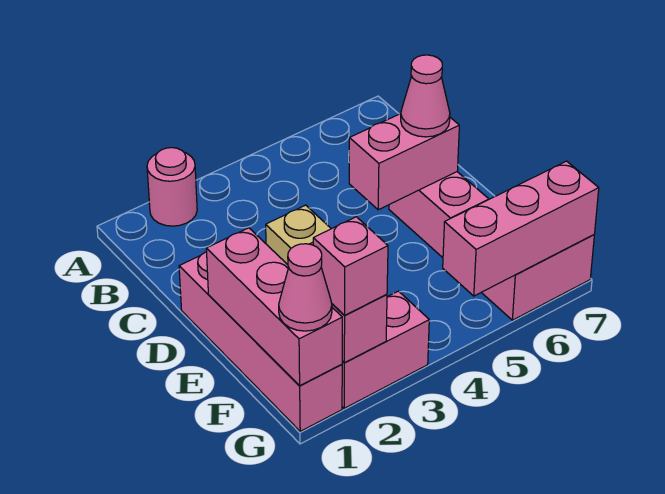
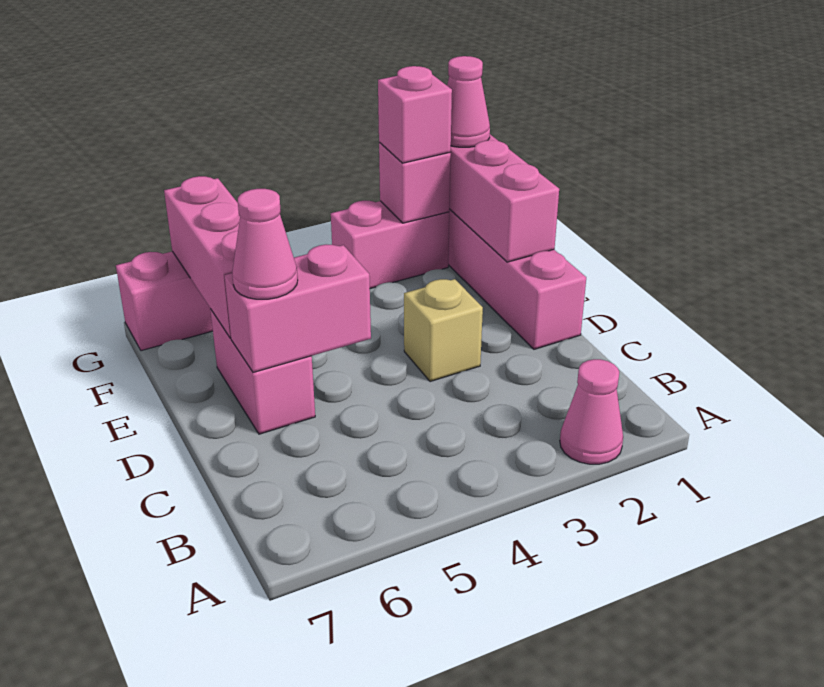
pink round brick A2 level 1 -> pink cone A2 level 1
pink brick G5:G7 level 2 -> pink brick E6:G6 level 2

